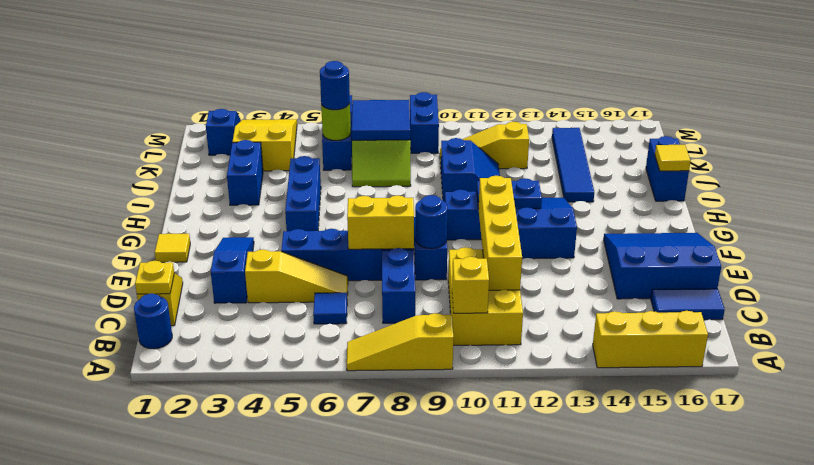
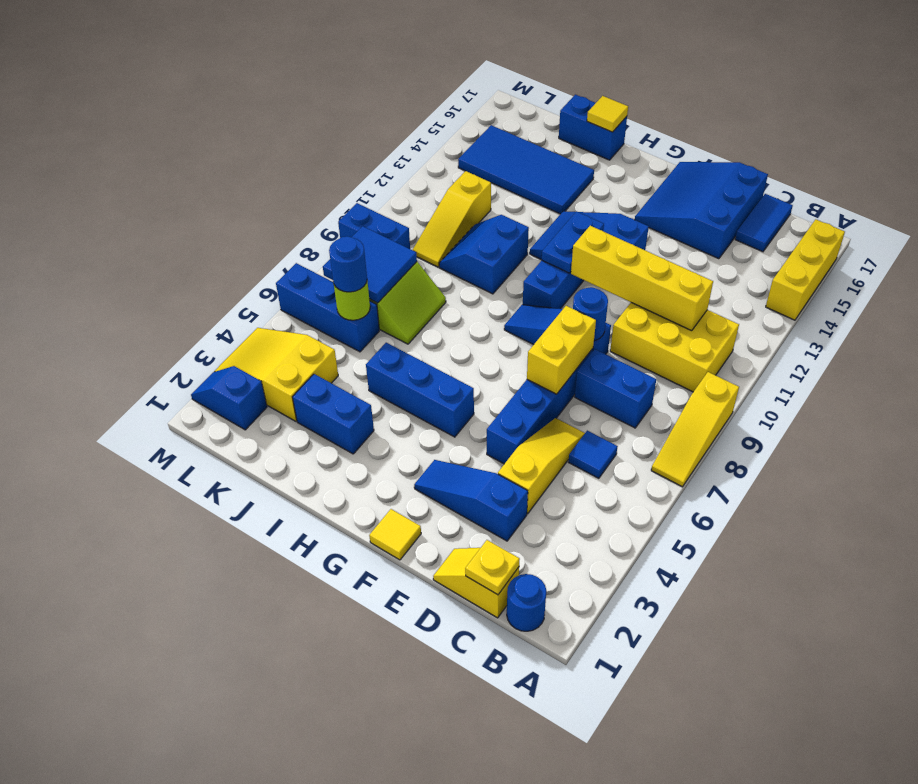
yellow brick B10 level 2 -> none
blue slope I10:J11 level 1 top 10 -> blue slope I10:J11 level 1 top I
blue tile I14:L14 level 1 -> blue tile I14:L15 level 1

